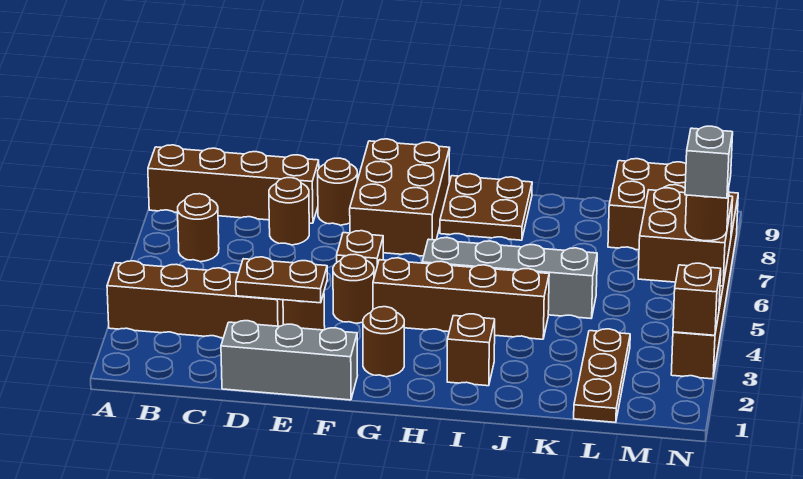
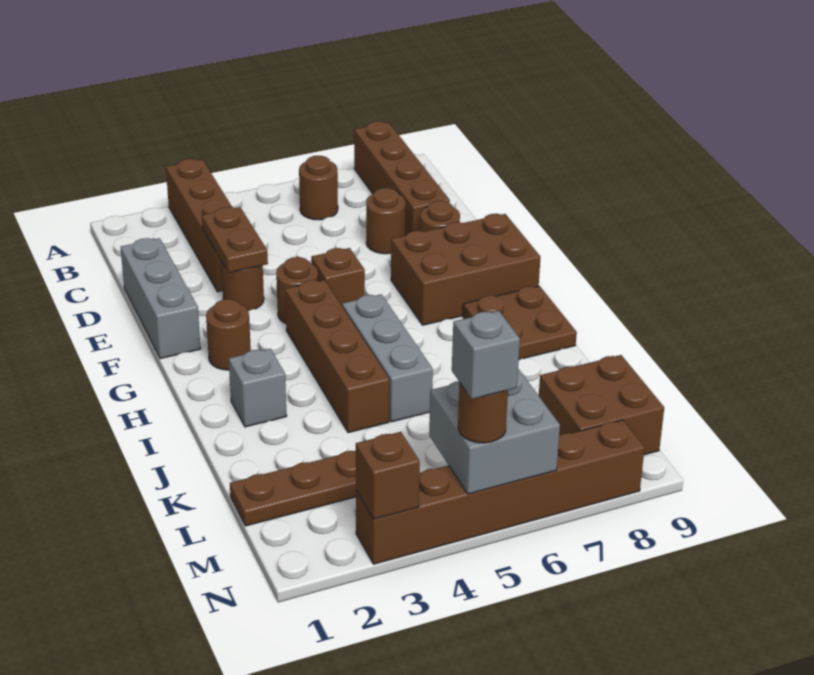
grey brick H5:K5 level 1 -> grey brick H5:J5 level 1
brown brick I2 level 1 -> grey brick I2 level 1
brown brick M5:N6 level 2 -> grey brick M5:N6 level 2

